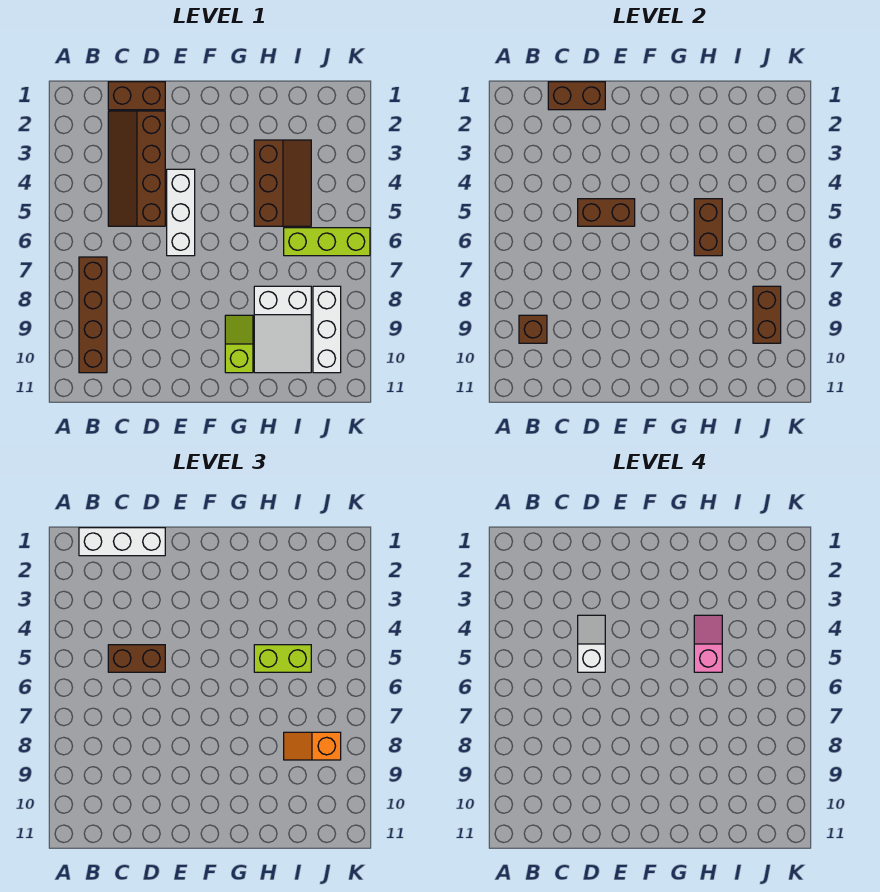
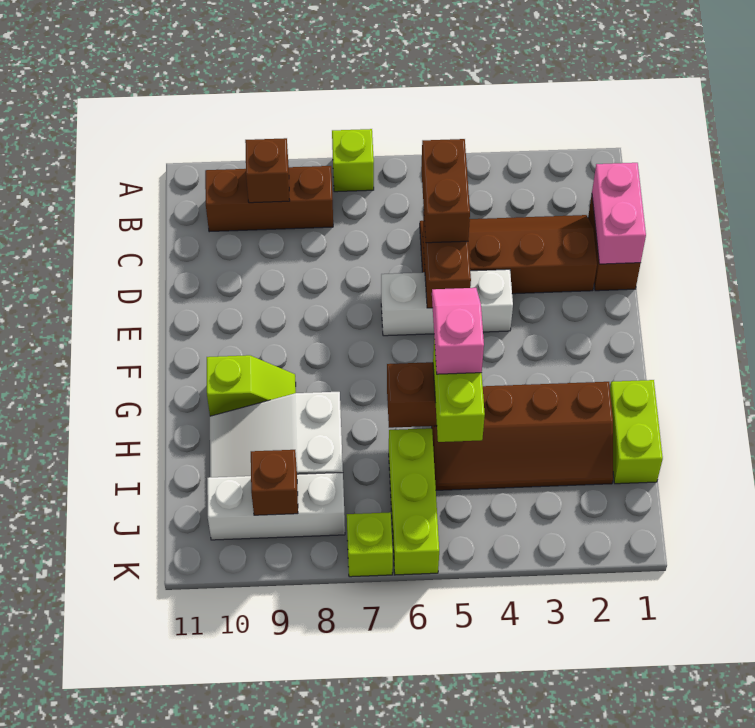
none -> lime brick A7 level 1
white brick B1:D1 level 3 -> none
brown brick B7:B10 level 1 -> brown brick B8:B10 level 1
brown brick C1:D1 level 2 -> pink brick C1:D1 level 2
white slope D4:D5 level 4 top 5 -> none
none -> lime brick H1:I1 level 1
brown slope H3:I5 level 1 top H -> brown slope H2:I5 level 1 top H
pink slope H4:H5 level 4 top 5 -> pink slope G5:H5 level 4 top H
orange slope I8:J8 level 3 top J -> none
brown brick J8:J9 level 2 -> brown brick J9 level 2
none -> lime brick K7 level 1

